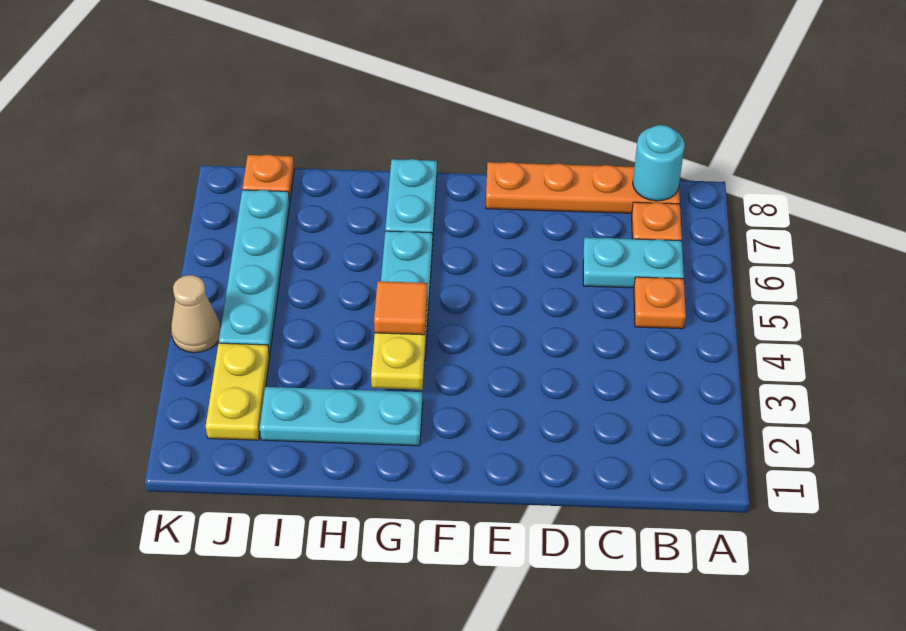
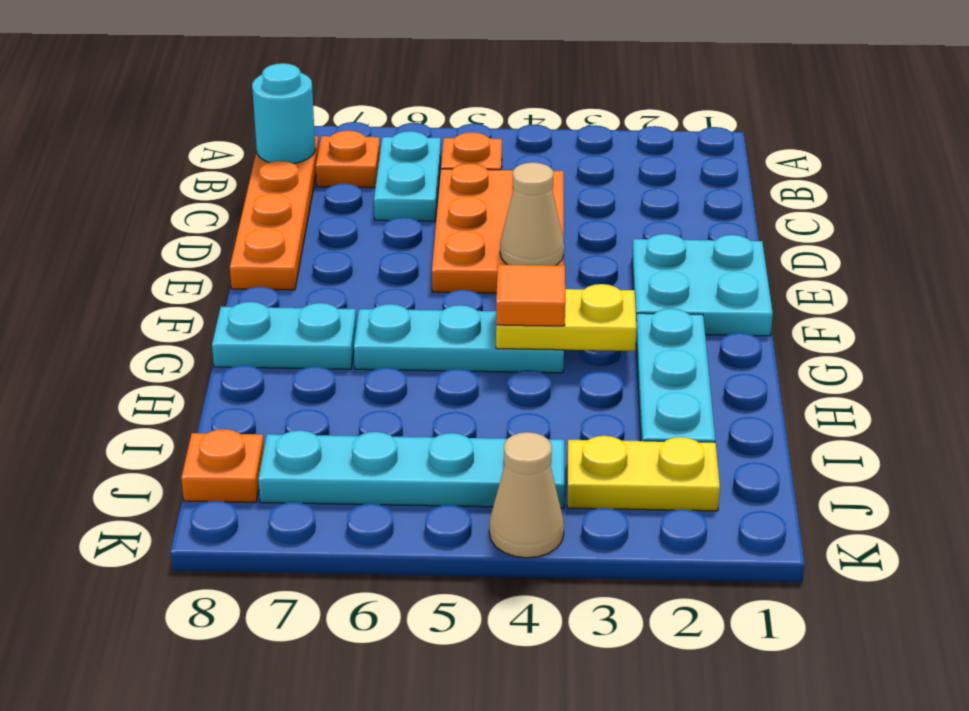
none -> orange plate C4:E5 level 1
none -> cyan plate E1:F2 level 1
none -> tan cone E4 level 2

